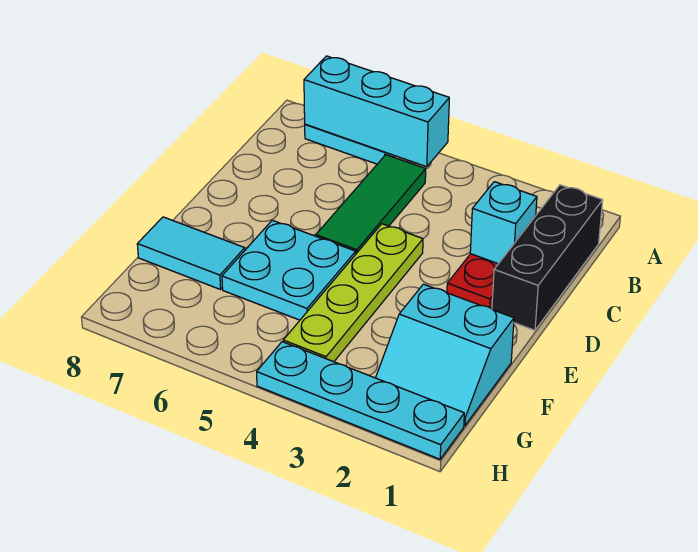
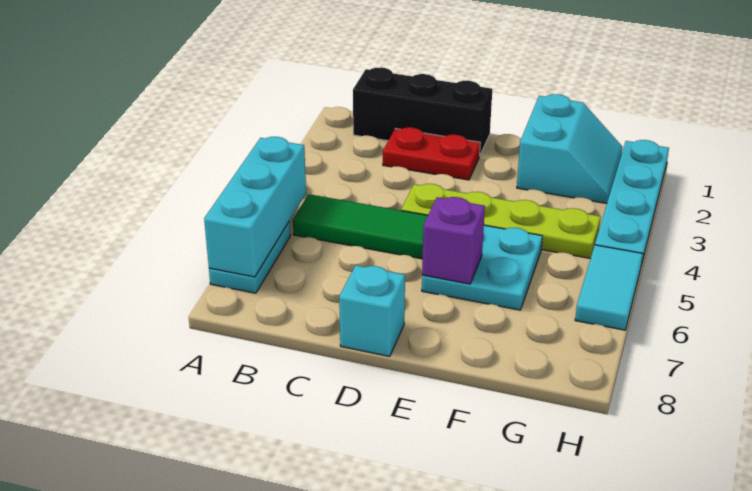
cyan brick C2 level 2 -> cyan brick D8 level 1
none -> purple brick E6 level 2
cyan tile F7:F8 level 1 -> cyan tile H5:H6 level 1

